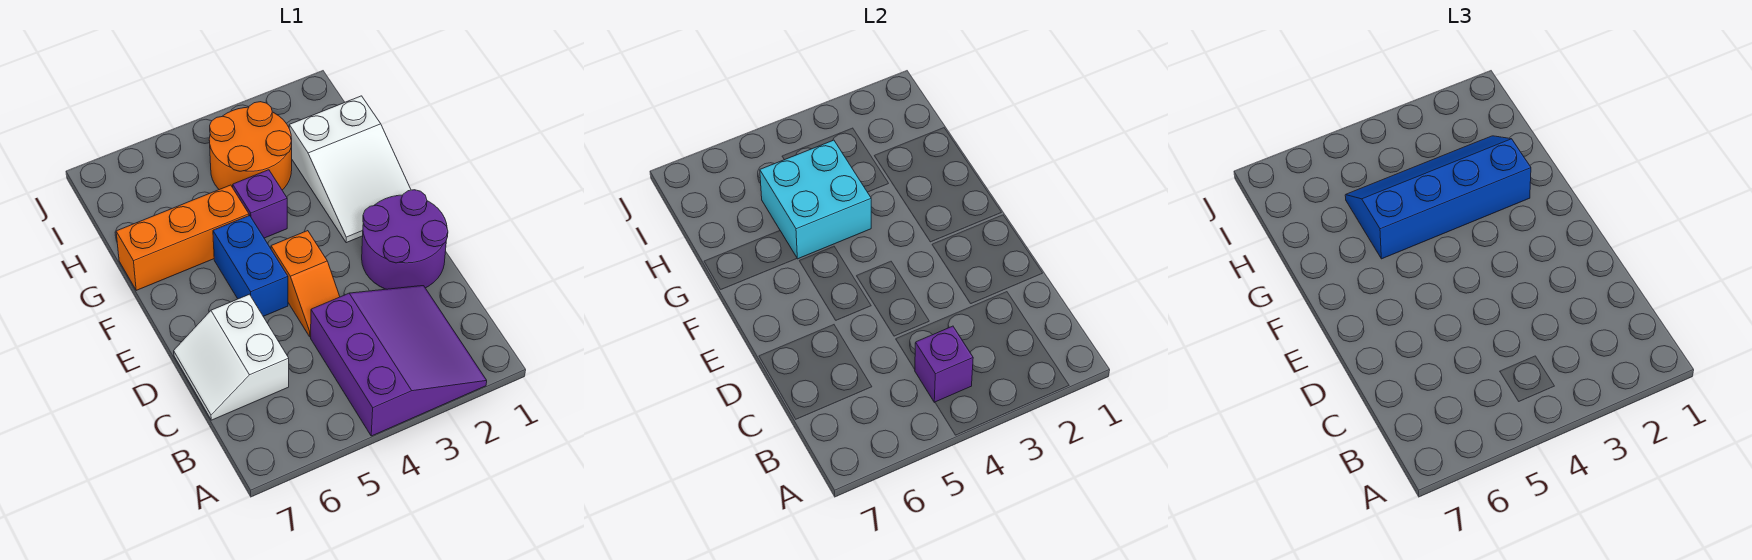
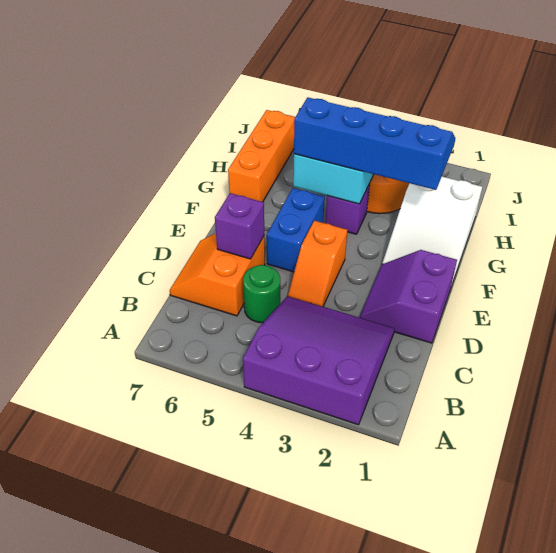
purple slope A2:C4 level 1 top 4 -> purple slope A2:C4 level 1 top A
purple brick B4 level 2 -> purple brick D6 level 2
none -> green round brick C5 level 1
white slope C6:D7 level 1 top 6 -> orange slope C6:D7 level 1 top 6
purple round brick D1:E2 level 1 -> purple slope D1:E2 level 1 top 1
orange brick G5:G7 level 1 -> orange brick G7:I7 level 1

